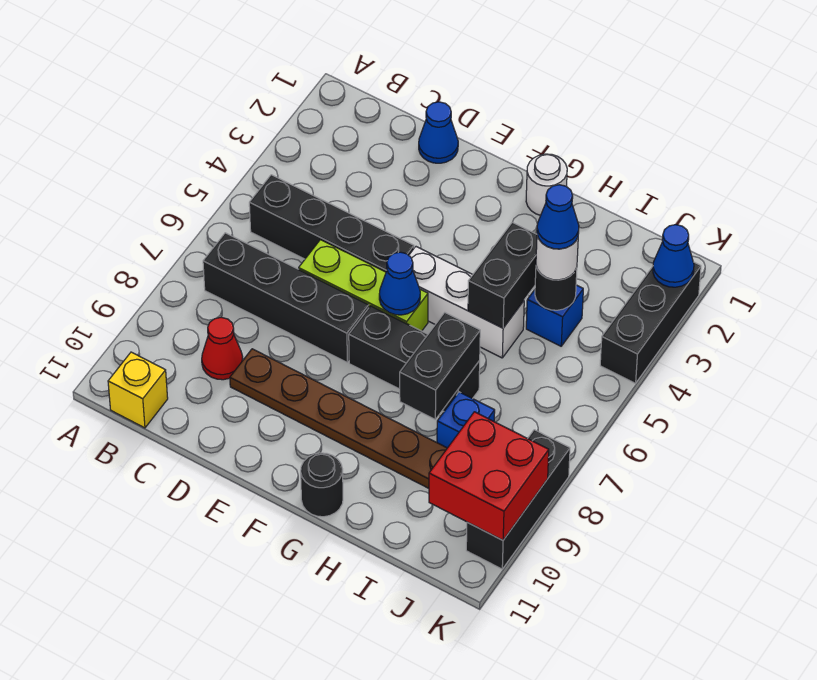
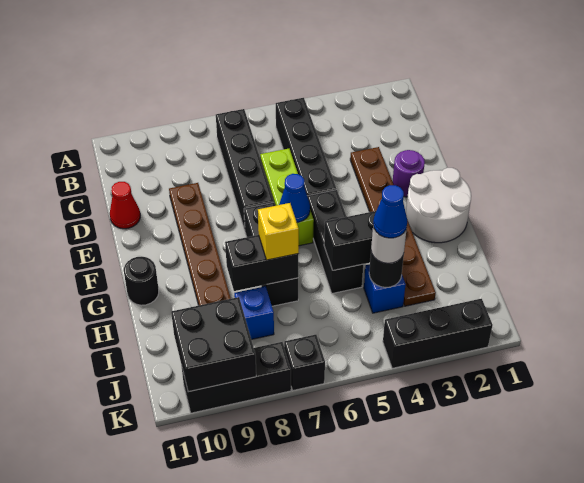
yellow brick B11 level 1 -> yellow brick H7 level 3
red cone C9 level 1 -> red cone D11 level 1
blue cone D1 level 1 -> none
none -> brown plate D3:I3 level 1
none -> purple round brick E2 level 1
white brick F5:H5 level 1 -> black brick F5:H5 level 1
white round brick G1 level 1 -> white round brick F1:G2 level 1
red brick J9:K10 level 2 -> black brick J9:K10 level 2
blue cone K2 level 2 -> none
none -> black brick K7 level 1

